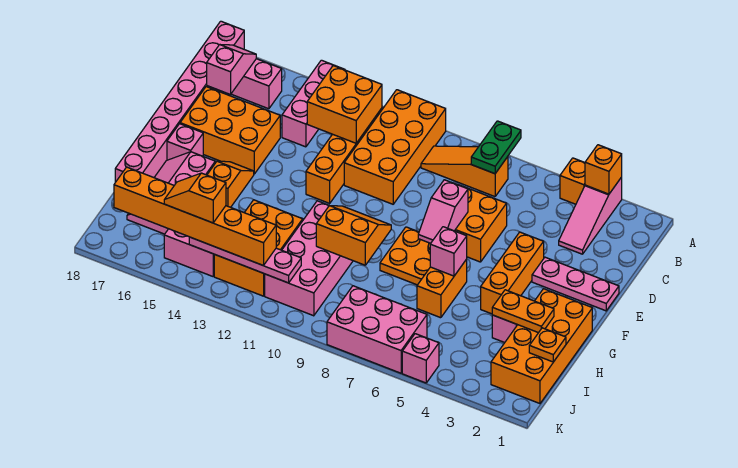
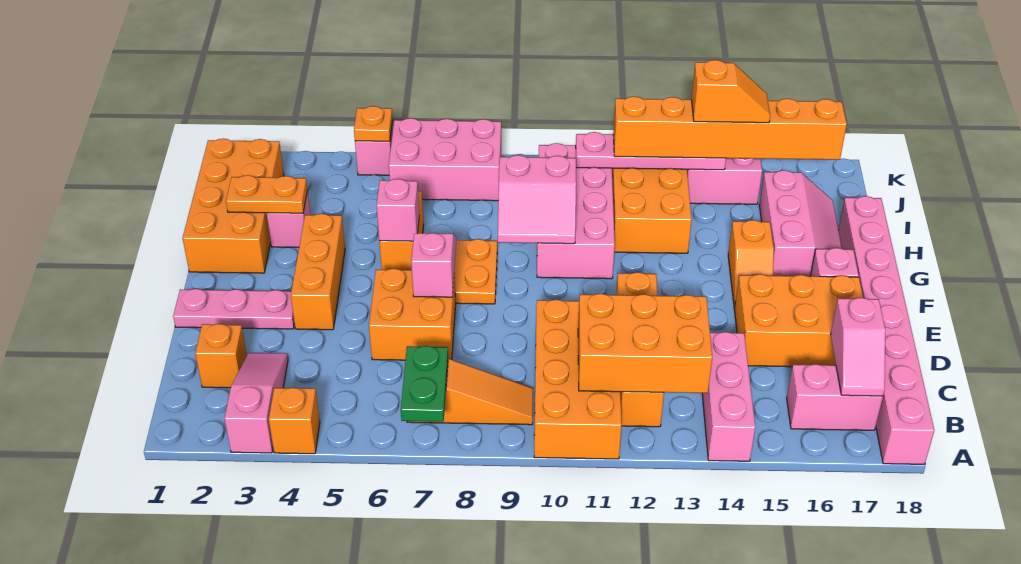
orange brick A3 level 2 -> orange brick C2 level 1
orange brick B12:C13 level 2 -> orange brick B11:C13 level 2
orange slope G9:H10 level 2 top H -> pink slope G9:H10 level 2 top H
orange plate I1 level 2 -> orange plate K5 level 2

